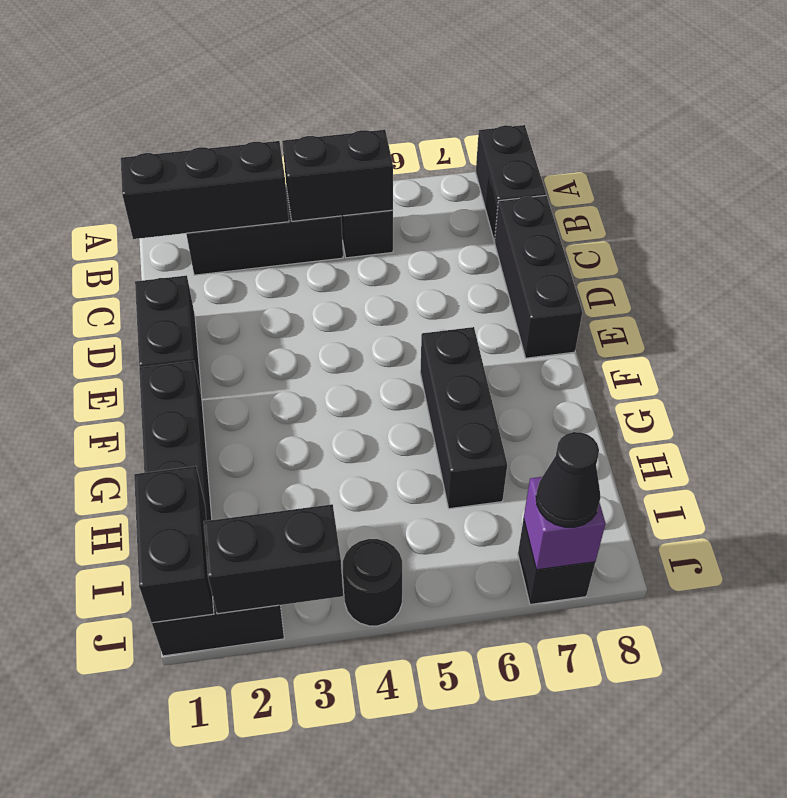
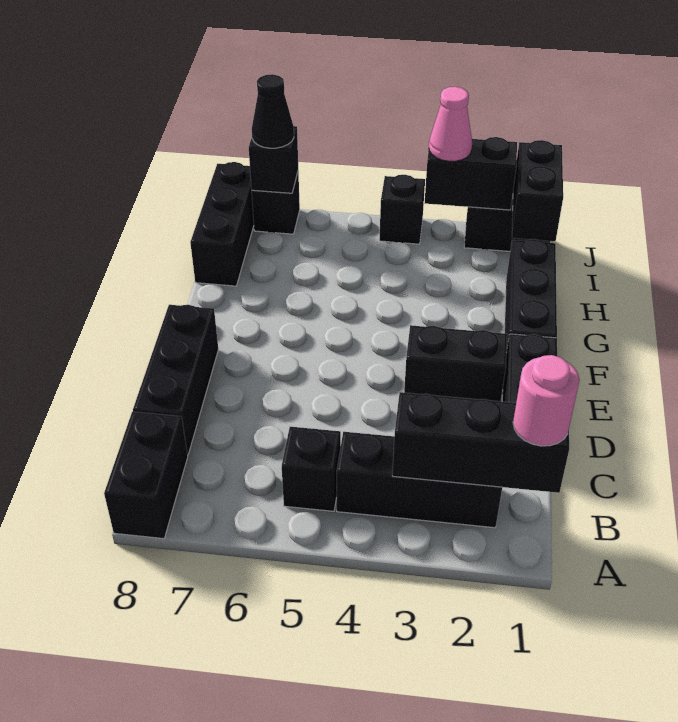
none -> pink round brick B1 level 3
black brick B4:B5 level 2 -> black brick E2:E3 level 1
black brick F6:H6 level 1 -> black brick H8:J8 level 1
none -> pink cone J3 level 3
black round brick J4 level 1 -> black brick J4 level 1
purple brick J7 level 2 -> black brick J7 level 2

